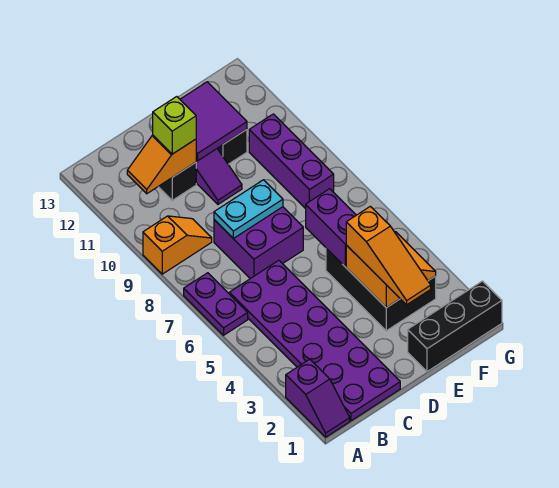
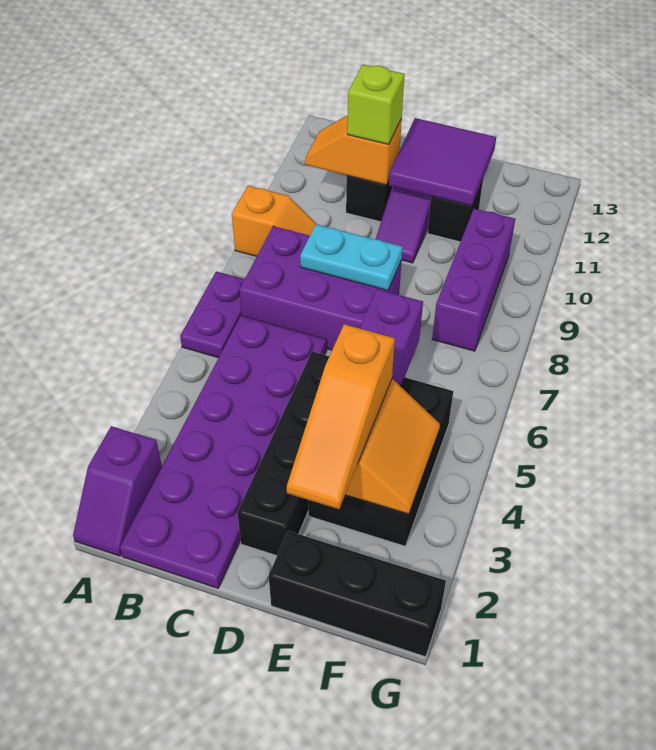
purple brick C7:D8 level 1 -> purple brick B7:D8 level 1
none -> black brick D2:D5 level 1

